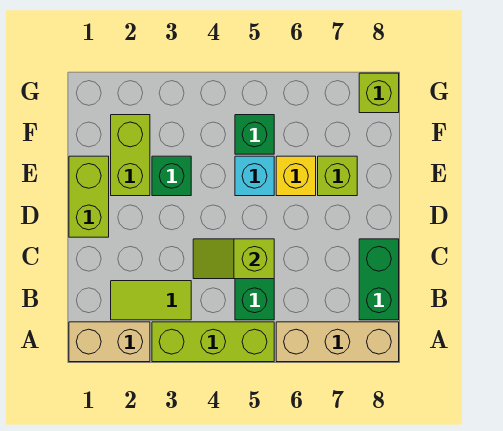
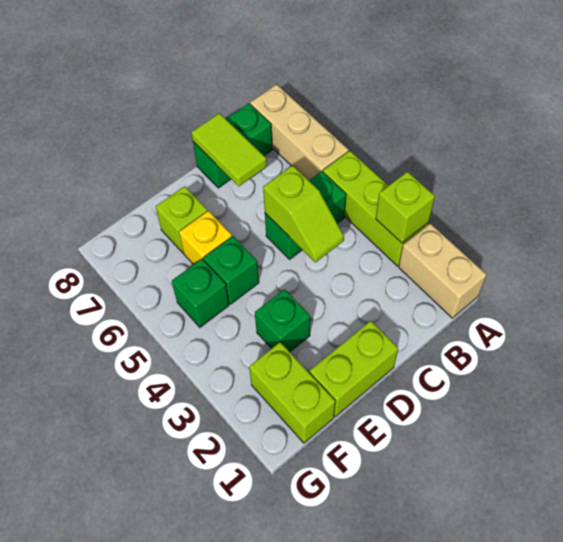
lime tile B2:B3 level 1 -> lime tile C7:C8 level 2
lime brick E2:F2 level 1 -> lime brick F1:F2 level 1
cyan brick E5 level 1 -> green brick E5 level 1
lime brick G8 level 1 -> lime brick A3 level 2

